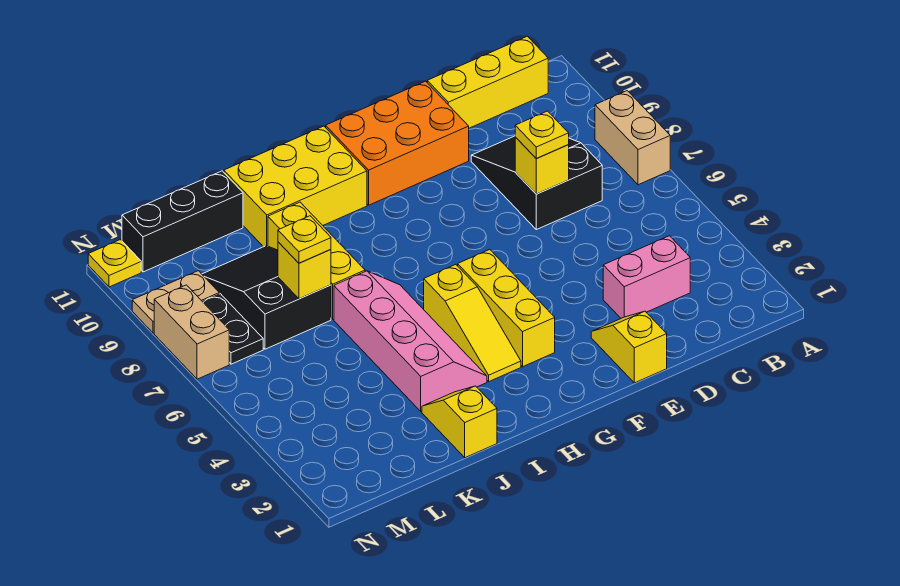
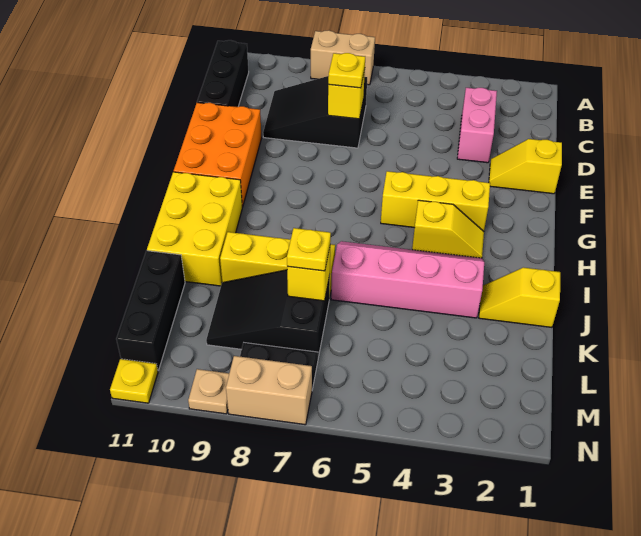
yellow brick B11:D11 level 1 -> black brick B11:D11 level 1
yellow slope H3:H5 level 1 top 5 -> yellow slope H3:H4 level 1 top 4
tan plate M9:N9 level 1 -> tan plate N9 level 1

